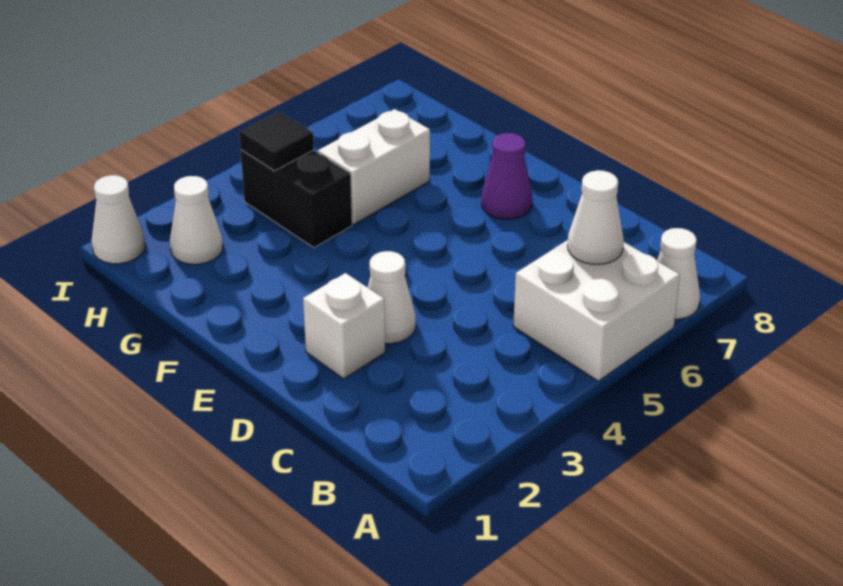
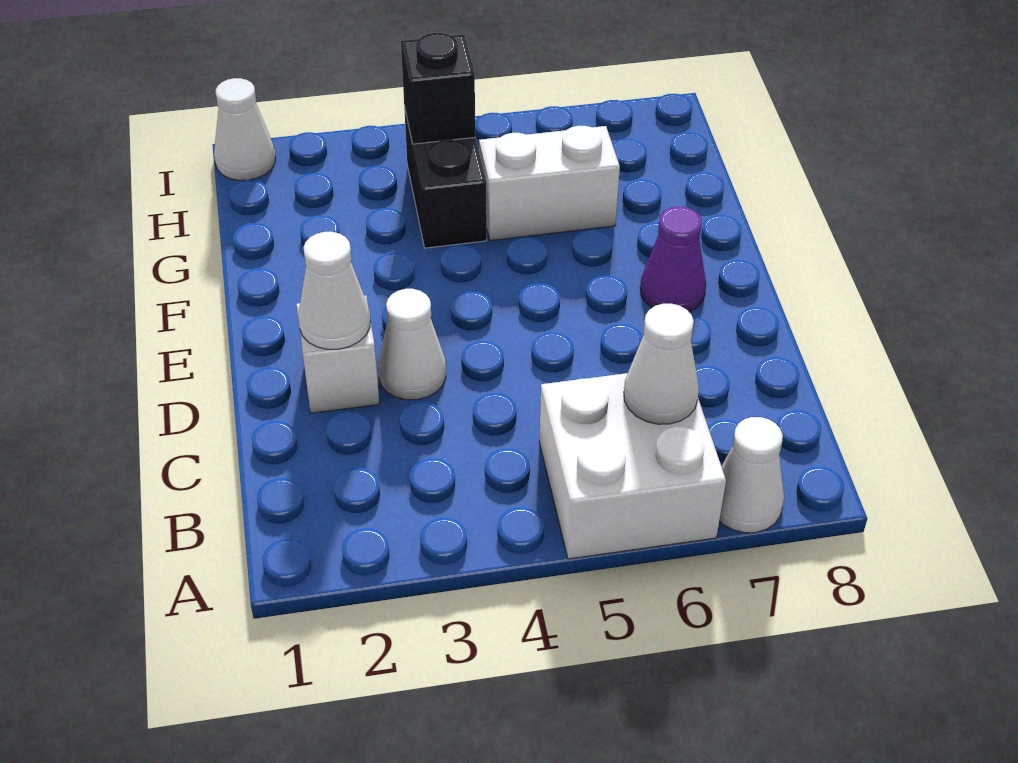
white cone H2 level 1 -> white cone D2 level 2
black tile H4 level 2 -> black brick H4 level 2

